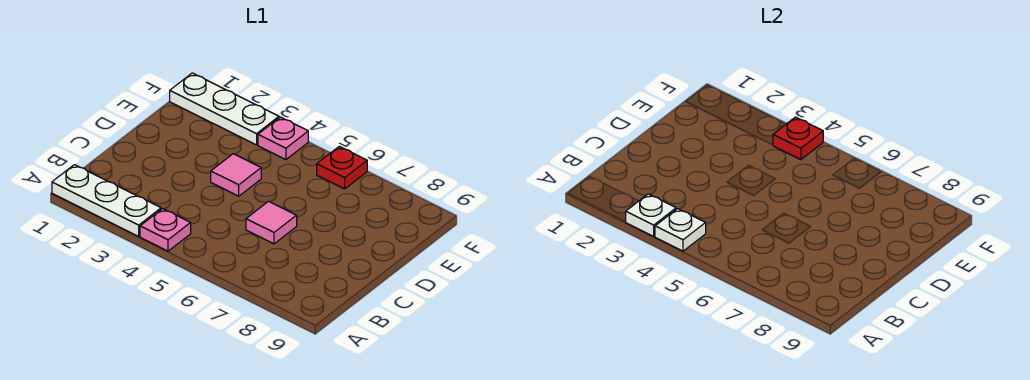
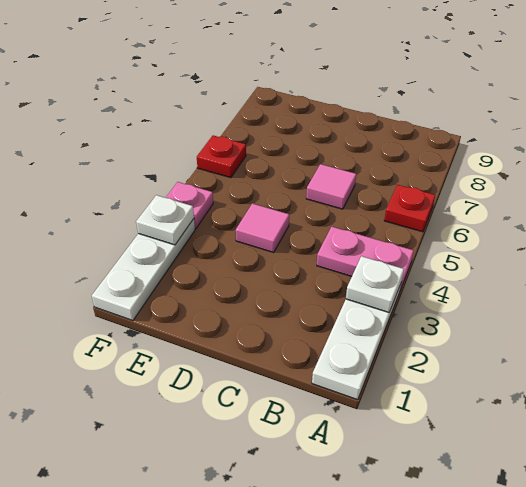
pink plate A4 level 1 -> pink plate A4:B4 level 1
white plate A4 level 2 -> white plate F3 level 2
red plate F4 level 2 -> red plate A6 level 1

